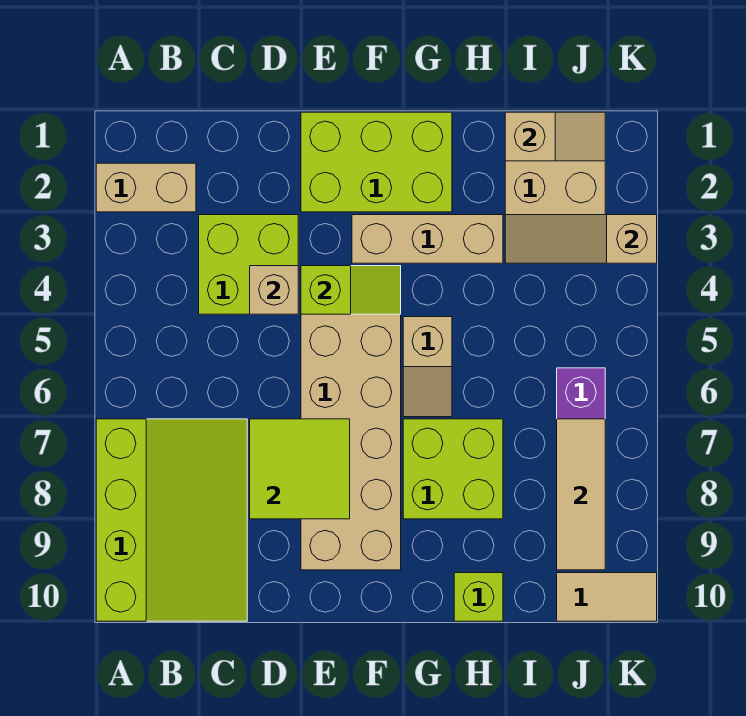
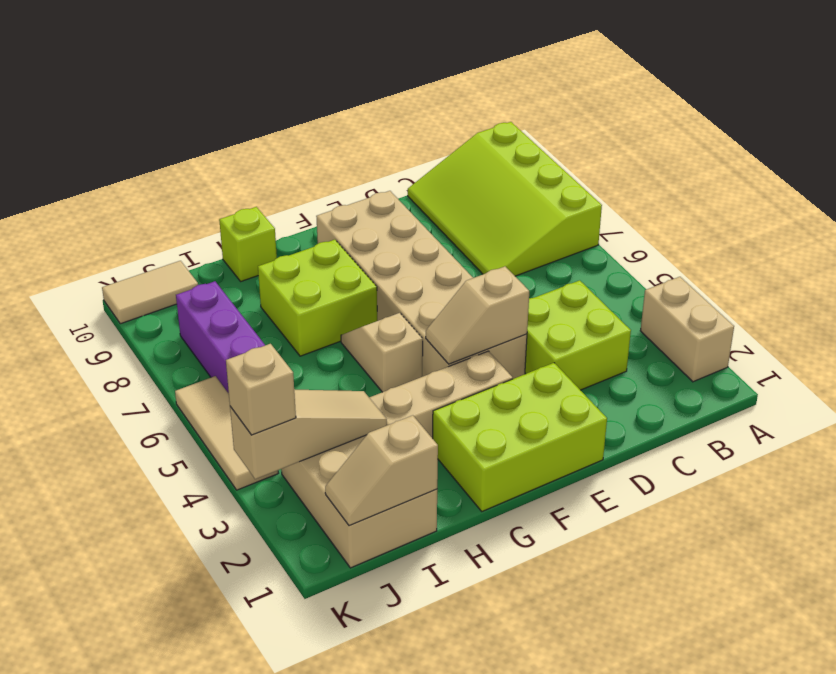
tan brick A2:B2 level 1 -> tan brick A2:A3 level 1
tan brick D4 level 2 -> tan brick K3 level 3
lime tile D7:E8 level 2 -> none
lime slope E4:F4 level 2 top E -> tan slope E4:F4 level 2 top E
tan tile J7:J9 level 2 -> tan tile K4:K6 level 1

